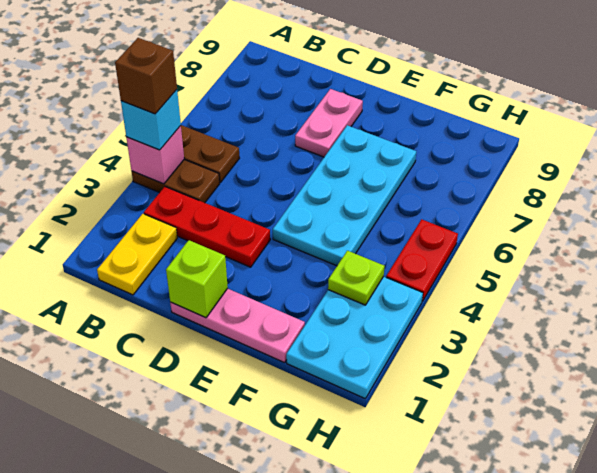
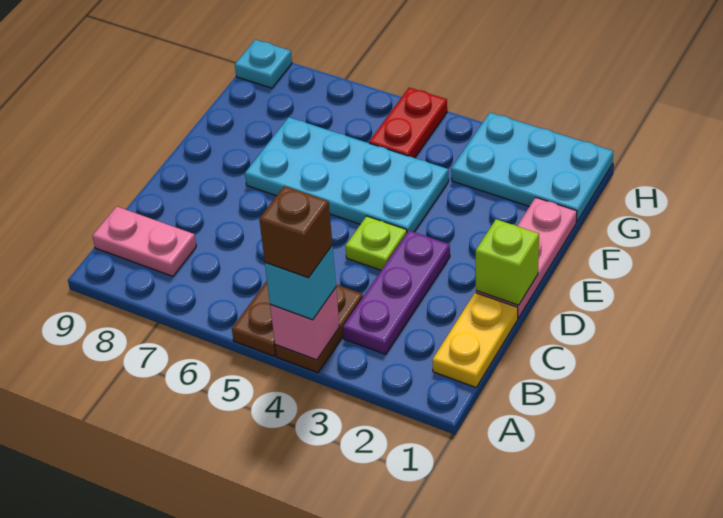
yellow plate B1:B2 level 1 -> yellow plate B1:C1 level 1
red plate B3:D3 level 1 -> purple plate B3:D3 level 1
pink plate D7:D8 level 1 -> pink plate B8:B9 level 1
lime plate G3 level 2 -> lime plate D4 level 1
red plate H4:H5 level 1 -> red plate G5:H5 level 1
none -> cyan plate H9 level 1

